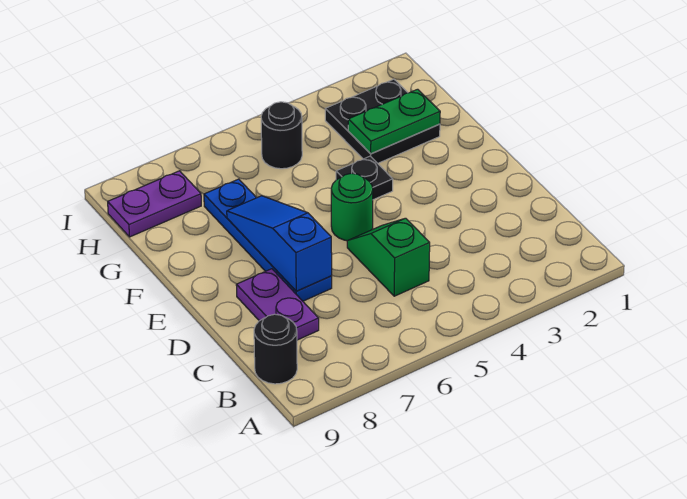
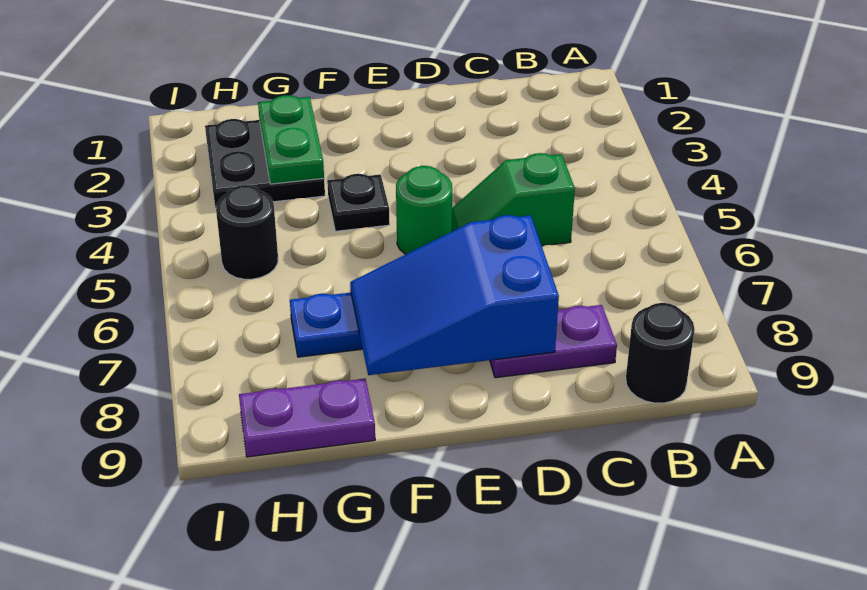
blue slope D7:F7 level 2 top D -> blue slope D7:F8 level 2 top D
purple plate H8:H9 level 1 -> purple plate G9:H9 level 1

